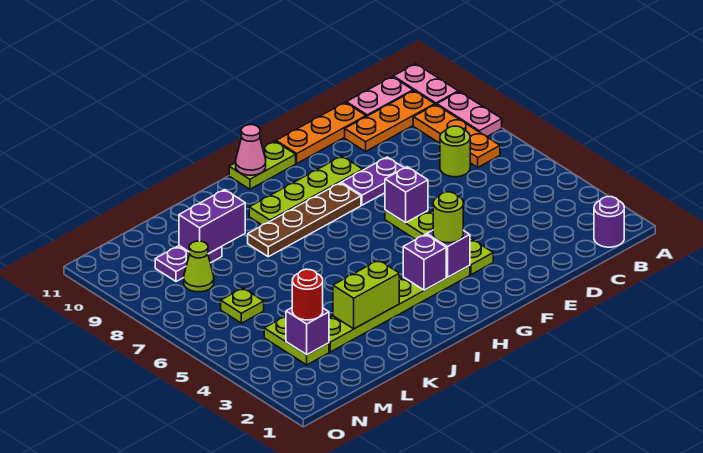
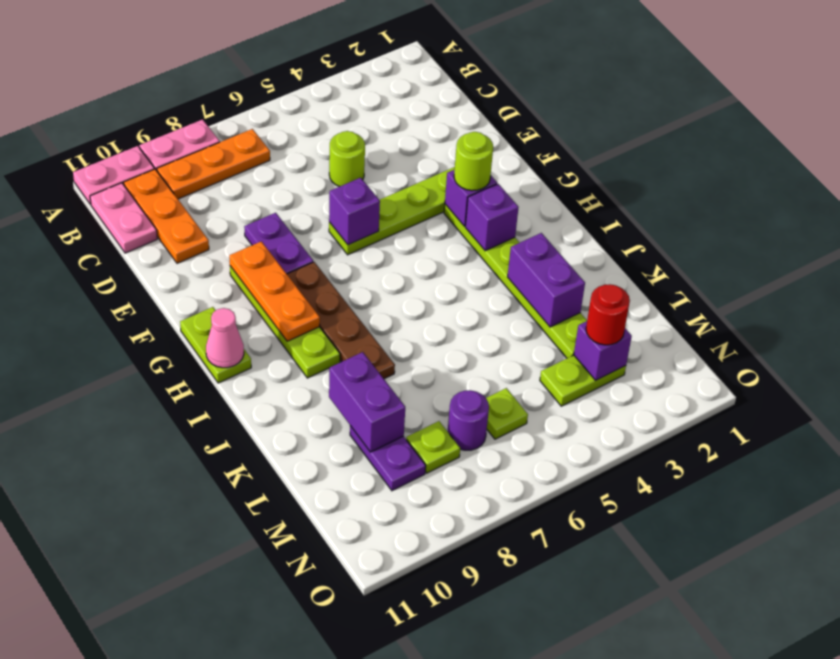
purple round brick B1 level 1 -> purple round brick M7 level 1
lime round brick C7 level 1 -> lime round brick D5 level 1
orange plate D11:F11 level 1 -> orange plate F9:H9 level 2
lime brick J3:K3 level 2 -> purple brick J3:K3 level 2
lime cone M8 level 1 -> lime plate M8 level 1

